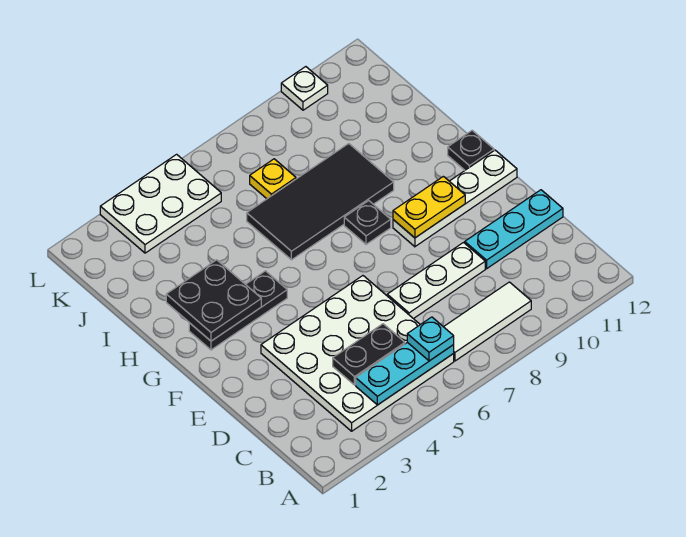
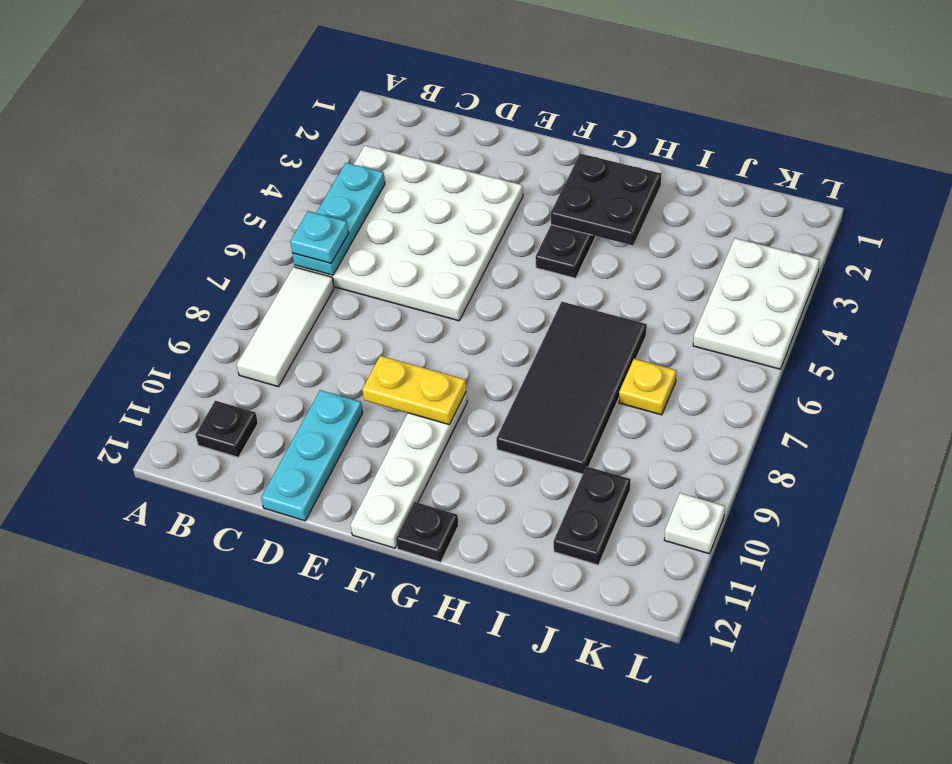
black plate C4:C5 level 2 -> black plate J10:J11 level 1
white plate D7:D9 level 1 -> none
yellow plate F9:F10 level 2 -> yellow plate E9:F9 level 2
black plate G8 level 1 -> black plate B11 level 1

